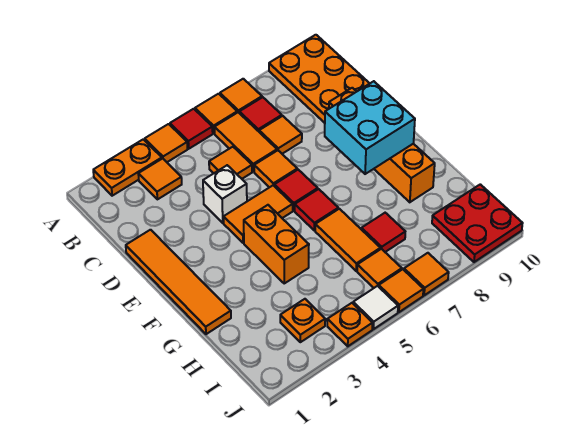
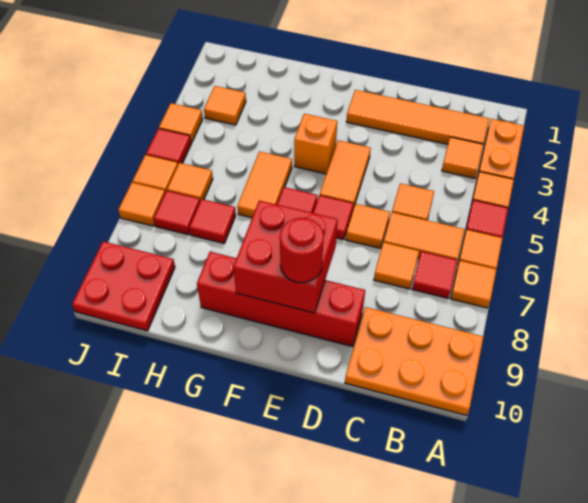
orange tile D1:G1 level 1 -> orange tile B2:E2 level 1
white brick D4 level 1 -> none
orange brick D9:G9 level 1 -> red brick D9:G9 level 1
cyan brick E8:F9 level 2 -> red brick E8:F9 level 2
none -> red round brick E9 level 3
orange brick F4:G4 level 1 -> orange brick F4 level 1
orange tile G6:H6 level 1 -> orange tile G5:G6 level 1
orange plate I3 level 1 -> orange tile I3 level 1
none -> red tile I7 level 1
orange plate J4 level 1 -> orange tile J4 level 1
white tile J5 level 1 -> red tile J5 level 1

